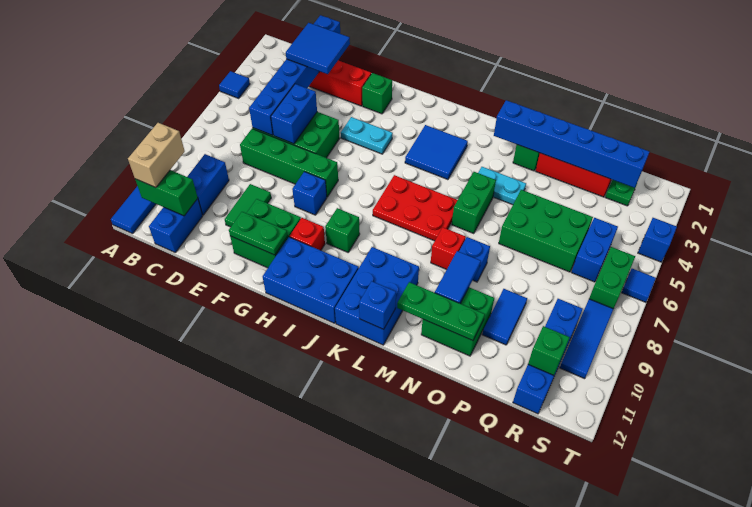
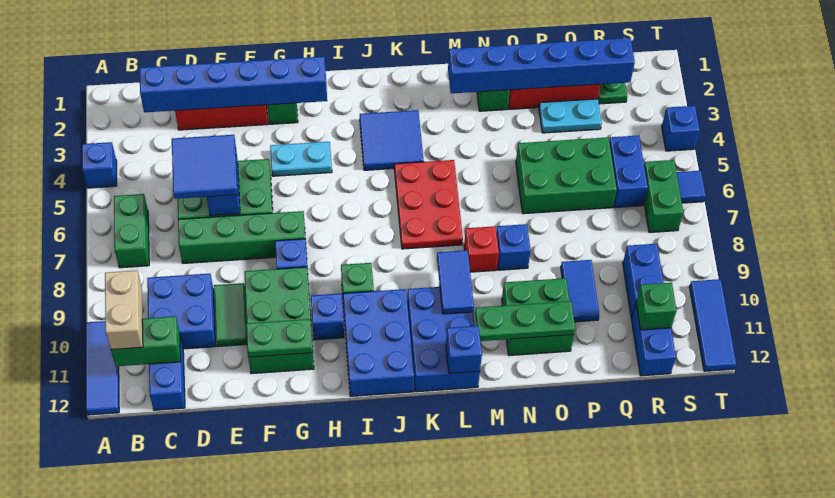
blue tile A4 level 1 -> blue brick A4 level 1
blue brick C9:C10 level 1 -> blue brick C9:D10 level 1
blue brick D1:D6 level 2 -> blue brick C2:H2 level 2
blue tile D2:E3 level 3 -> blue tile D5:E6 level 3
green brick F10:G11 level 1 -> green brick F9:G11 level 1
red brick H10 level 1 -> blue brick H10 level 1
blue brick H11:J12 level 1 -> blue brick I10:J12 level 1
red plate J6:L7 level 1 -> red plate K5:L7 level 1
cyan plate M4:N4 level 1 -> cyan plate P3:Q3 level 1
green brick M5:M6 level 1 -> green brick B6:B7 level 1
blue tile N9:N10 level 2 -> blue tile L9:L10 level 2
blue tile S8:S10 level 1 -> blue tile T10:T12 level 1

